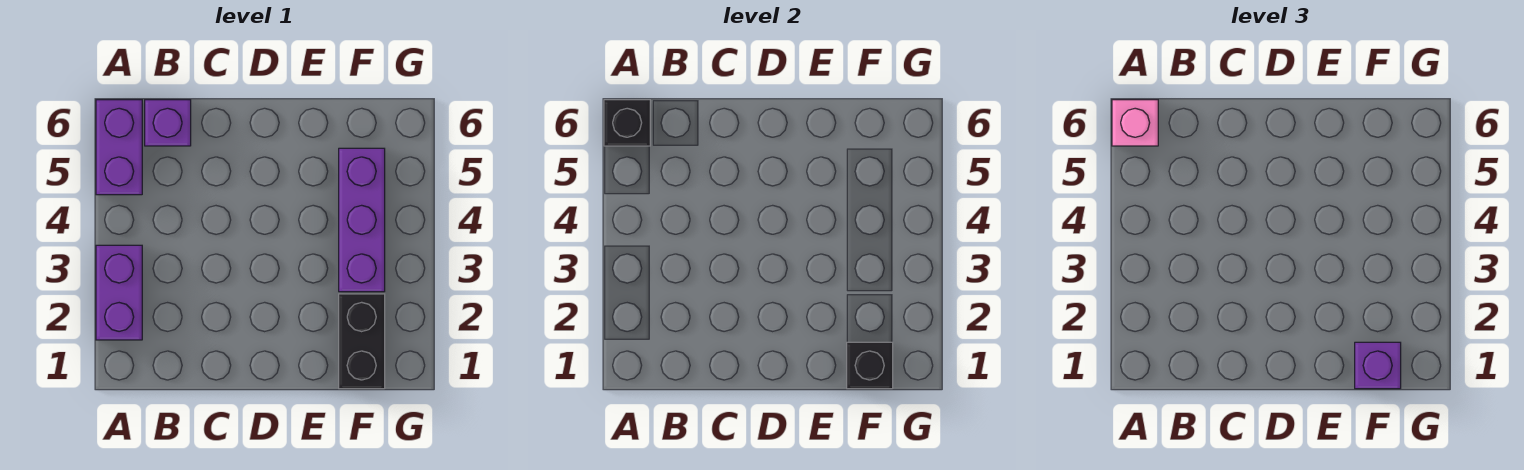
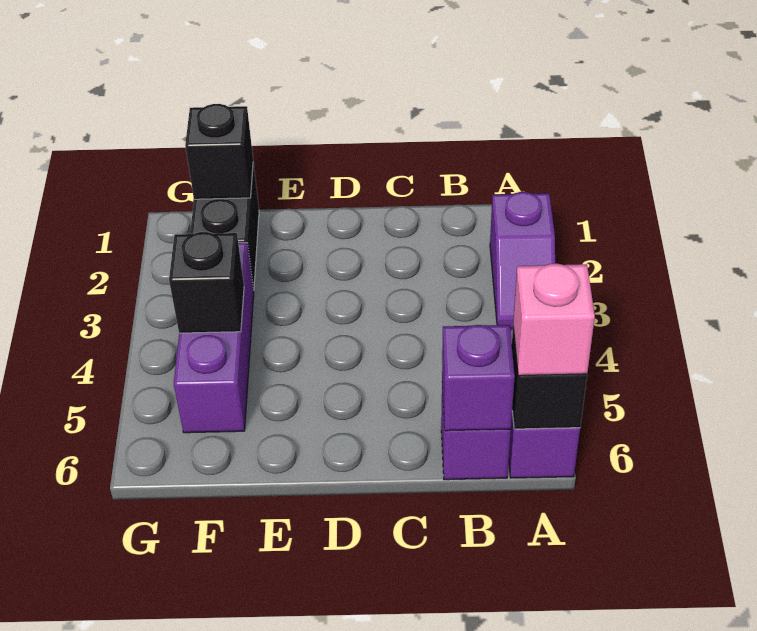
purple brick A2:A3 level 1 -> purple slope A2:A3 level 1 top 2
purple brick F1 level 3 -> purple brick B6 level 2
none -> black brick F4 level 2

